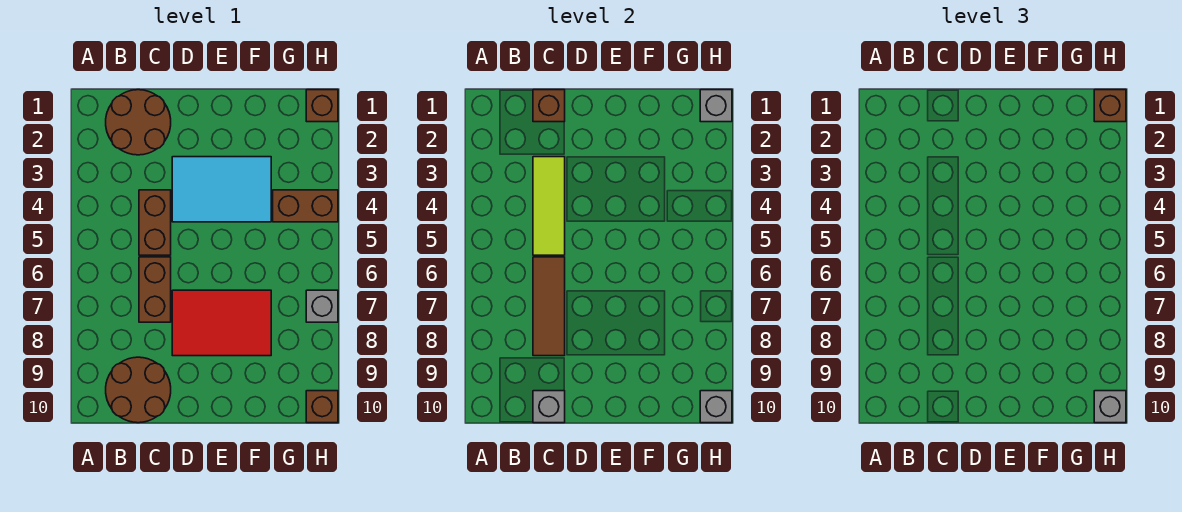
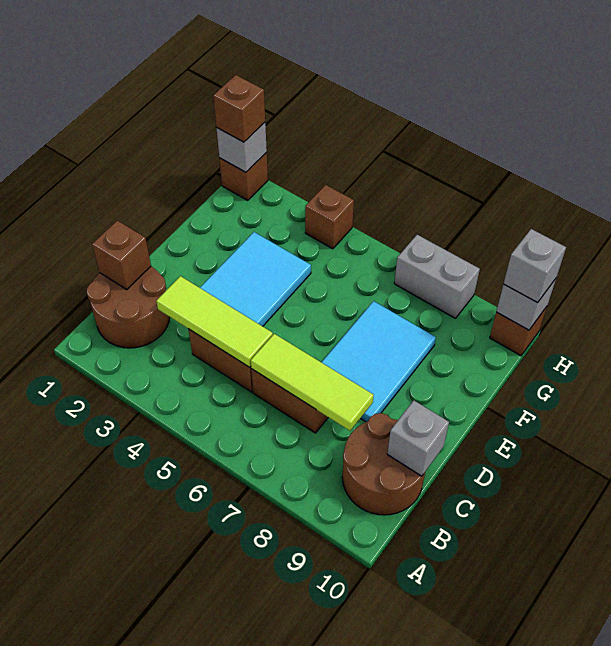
brown tile C6:C8 level 2 -> lime tile C6:C8 level 2
red tile D7:F8 level 1 -> cyan tile D7:F8 level 1
brown brick G4:H4 level 1 -> brown brick H4 level 1
grey brick H7 level 1 -> grey brick H7:H8 level 1

